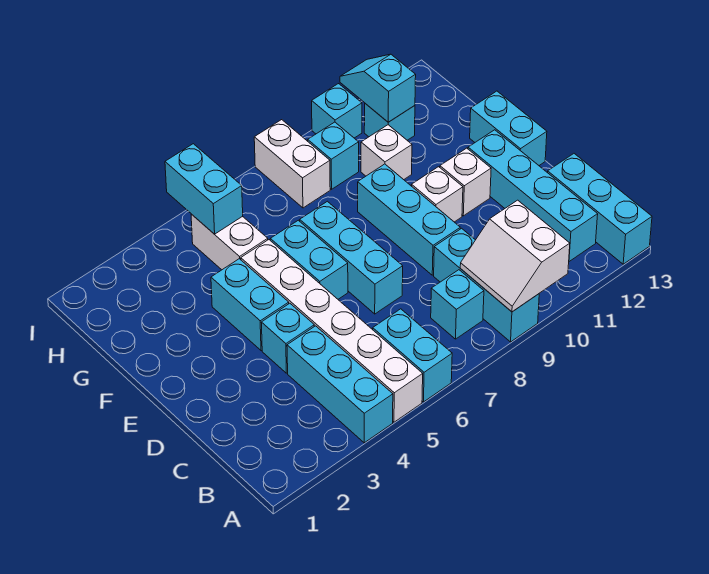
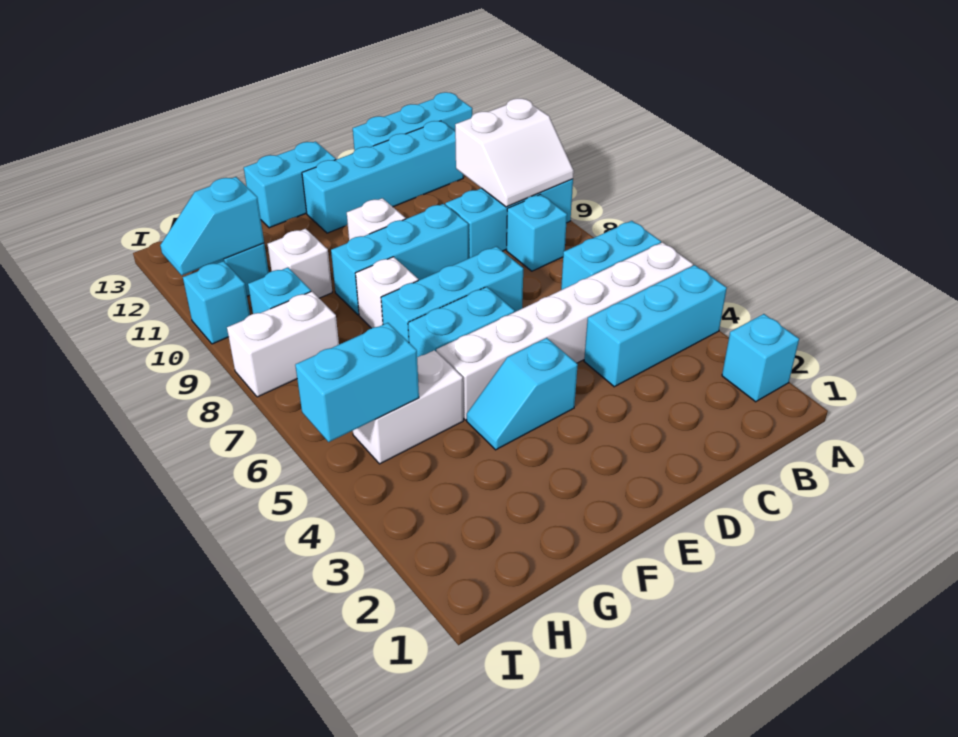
cyan brick D4 level 1 -> cyan brick A2 level 1
cyan brick E4:F4 level 1 -> cyan slope E4:F4 level 1 top E
white brick E11 level 1 -> white brick F8 level 1

